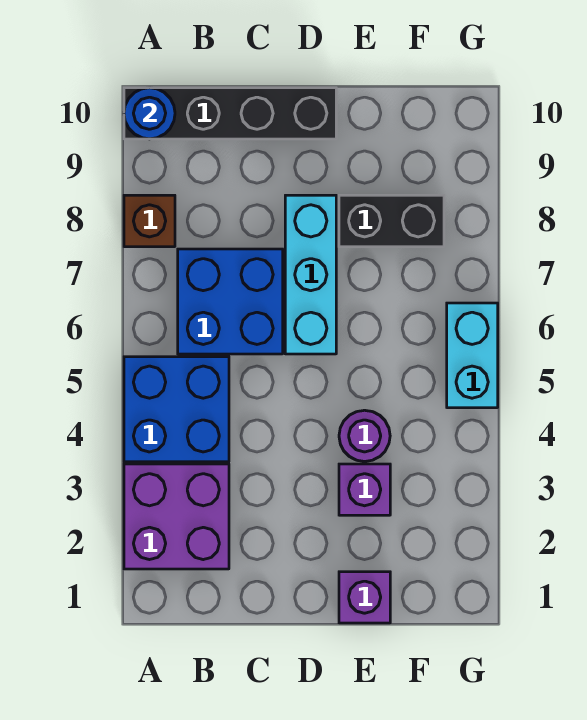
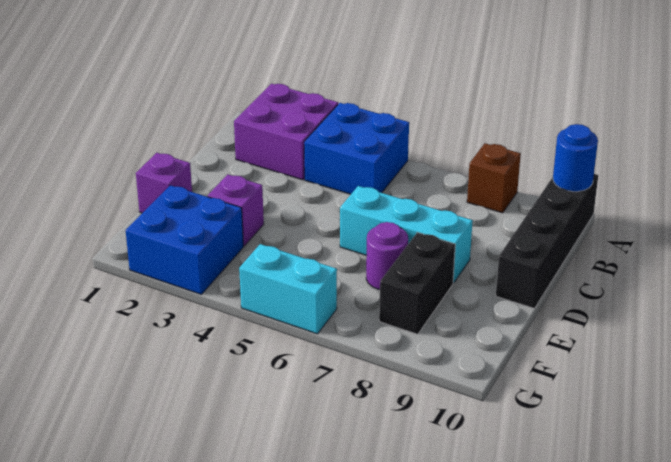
blue brick B6:C7 level 1 -> blue brick F2:G3 level 1
purple round brick E4 level 1 -> purple round brick E7 level 1

